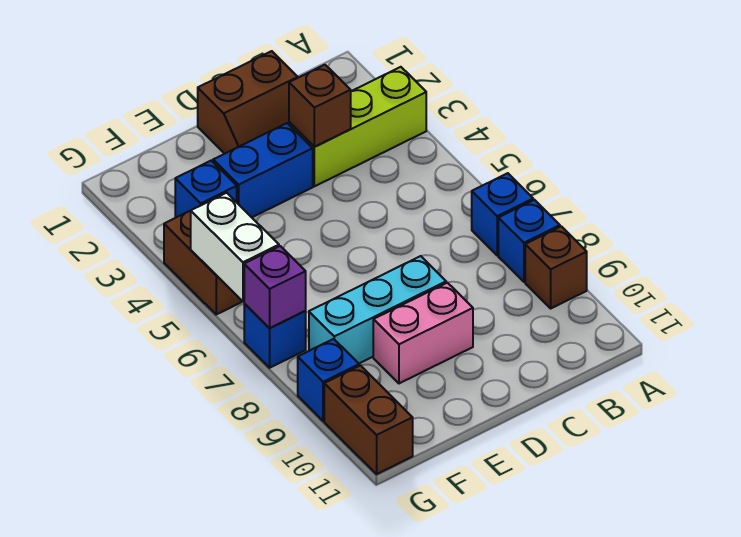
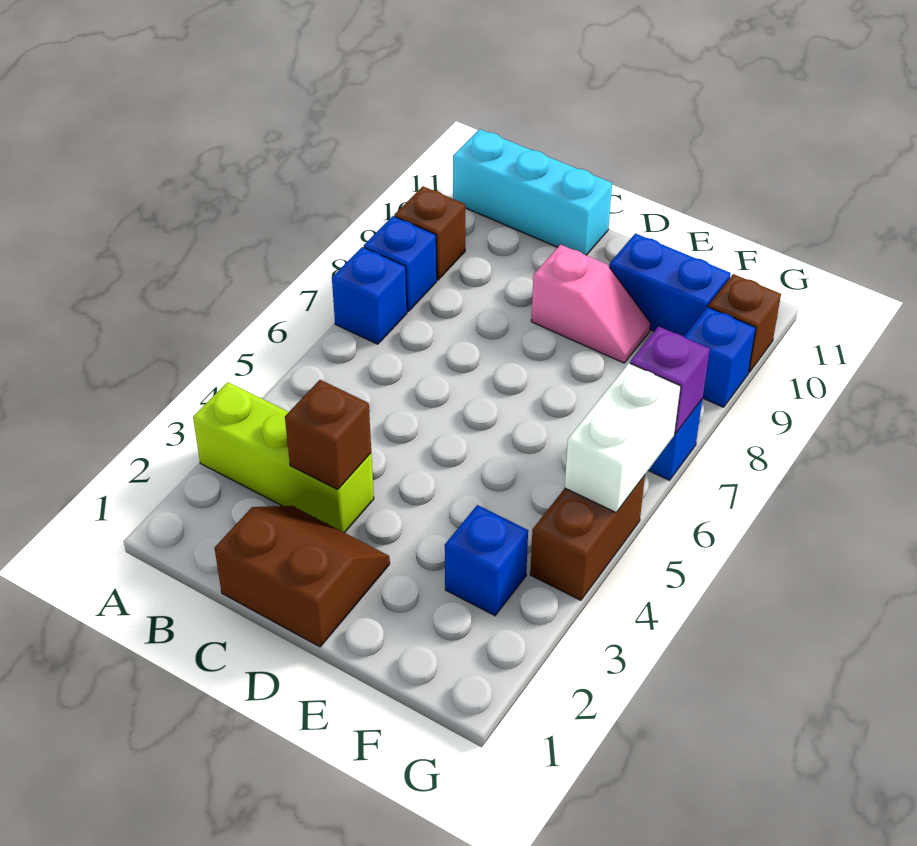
blue brick D3:E3 level 1 -> blue brick E10:F10 level 1
cyan brick D8:F8 level 1 -> cyan brick A11:C11 level 1
pink brick D9:E9 level 1 -> pink slope D9:E9 level 1 top D
brown brick G10:G11 level 1 -> brown brick G10 level 1

